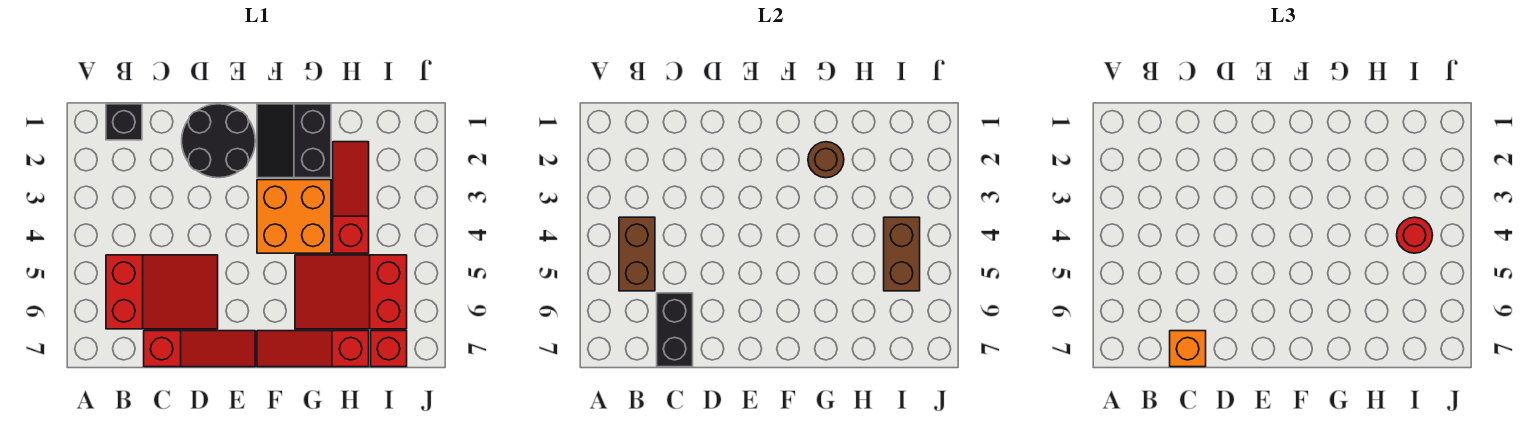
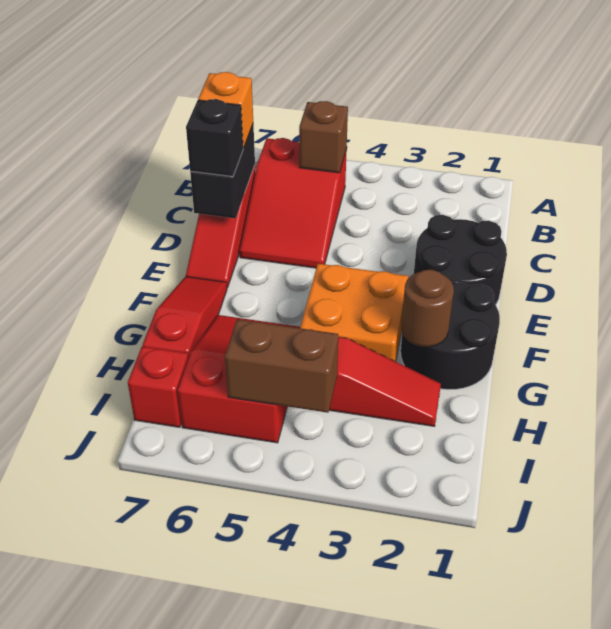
black brick B1 level 1 -> black brick D7 level 3
brown brick B4:B5 level 2 -> brown brick B5 level 2
black brick C6:C7 level 2 -> black brick C7:D7 level 2
black slope F1:G2 level 1 top G -> black round brick F1:G2 level 1
red round brick I4 level 3 -> none

